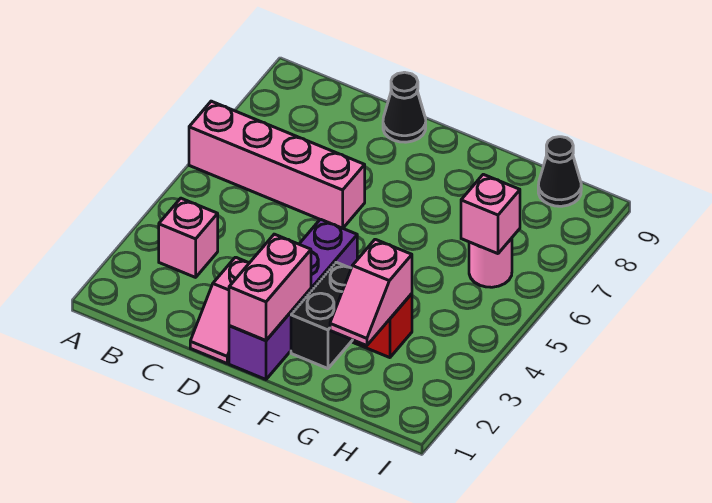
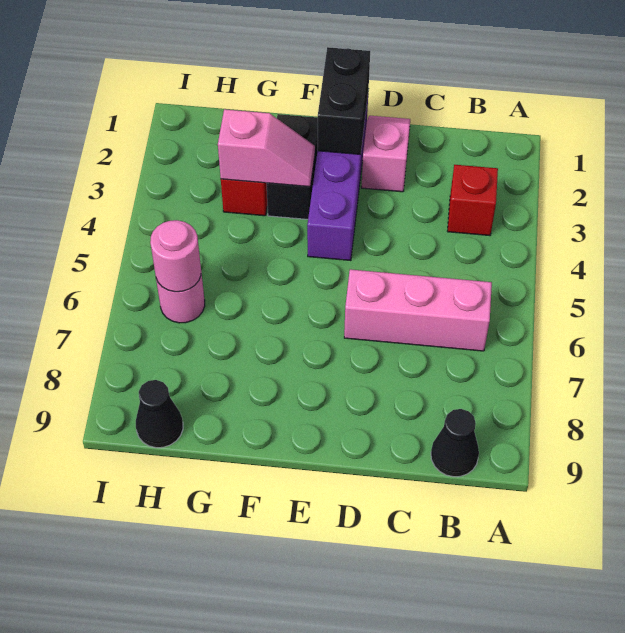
pink brick A6:D6 level 1 -> pink brick B6:D6 level 1
pink brick B3 level 1 -> red brick B3 level 1
black cone D9 level 1 -> black cone B9 level 1
pink brick E1:E2 level 2 -> black brick E1:E2 level 2
pink slope G2:G3 level 2 top 3 -> pink slope F3:G3 level 2 top G
pink brick H6 level 2 -> pink round brick H6 level 2

